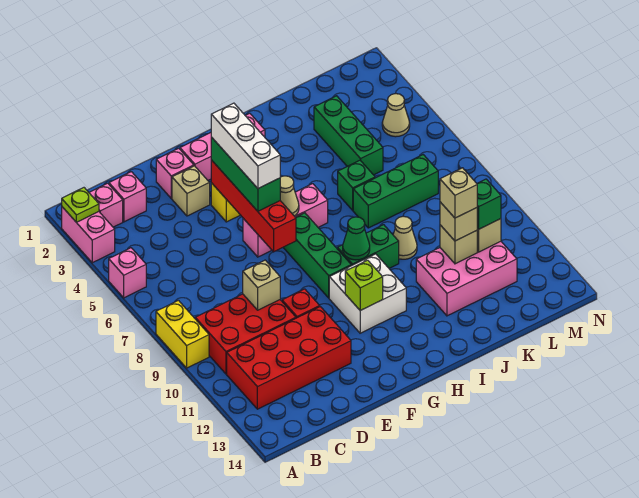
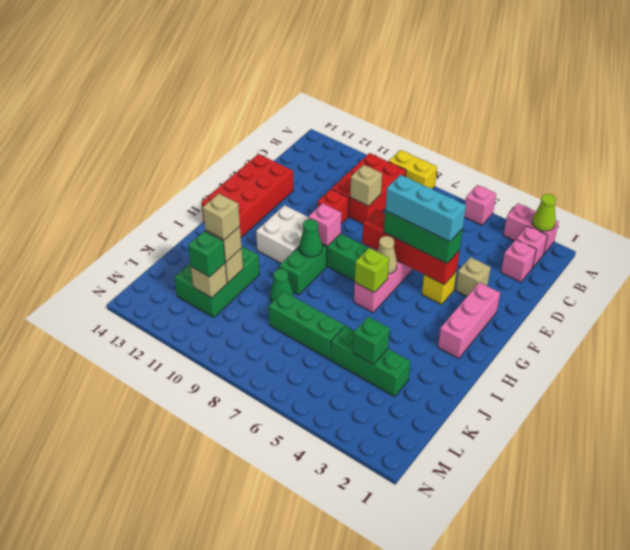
lime plate A2 level 2 -> lime cone A2 level 2
red brick B11:E12 level 1 -> red brick E13:H14 level 1
pink brick E2 level 1 -> pink brick G9 level 2
white brick F4:F6 level 4 -> cyan brick F4:F6 level 4
lime brick G11 level 2 -> lime brick H6 level 2
green brick J6 level 1 -> green brick K4 level 2
green brick J7:L7 level 1 -> green brick K6:K8 level 1
tan cone J9 level 1 -> green cone J9 level 1
pink brick J11:L12 level 1 -> green brick J11:L12 level 1
tan cone M4 level 1 -> none

